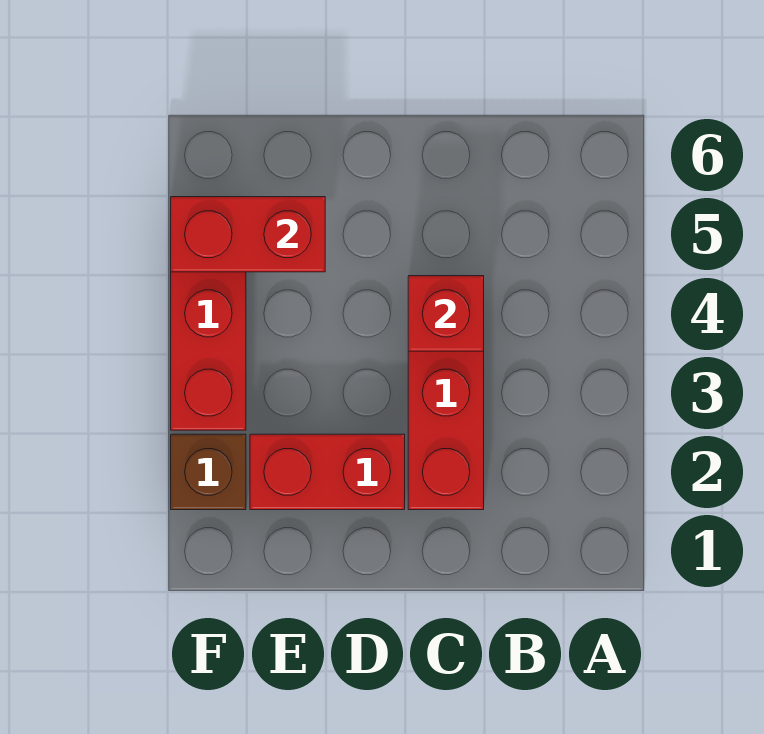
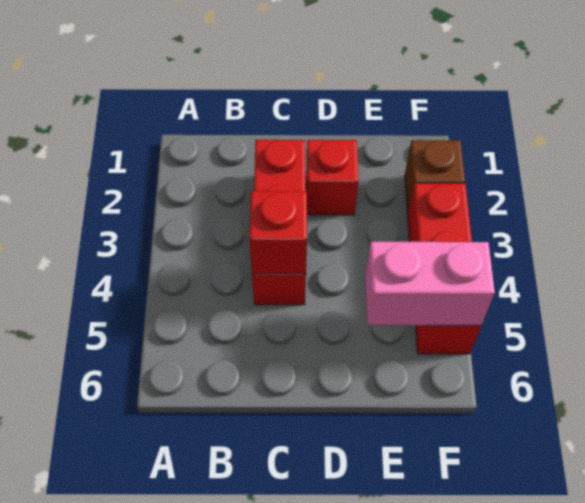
red brick D2:E2 level 1 -> red brick D2 level 1
red brick E5:F5 level 2 -> pink brick E5:F5 level 2

